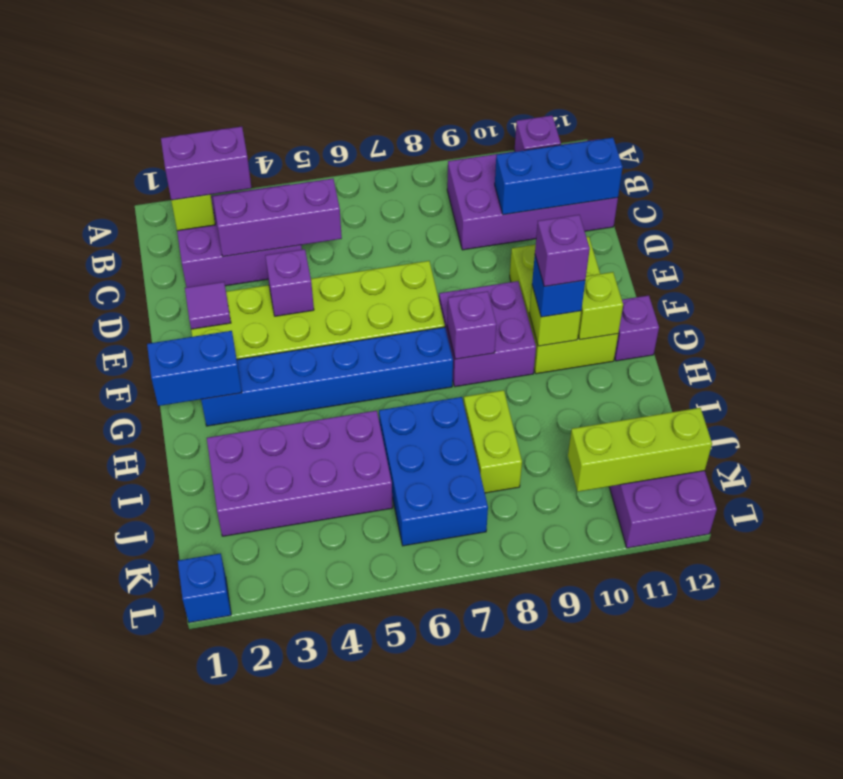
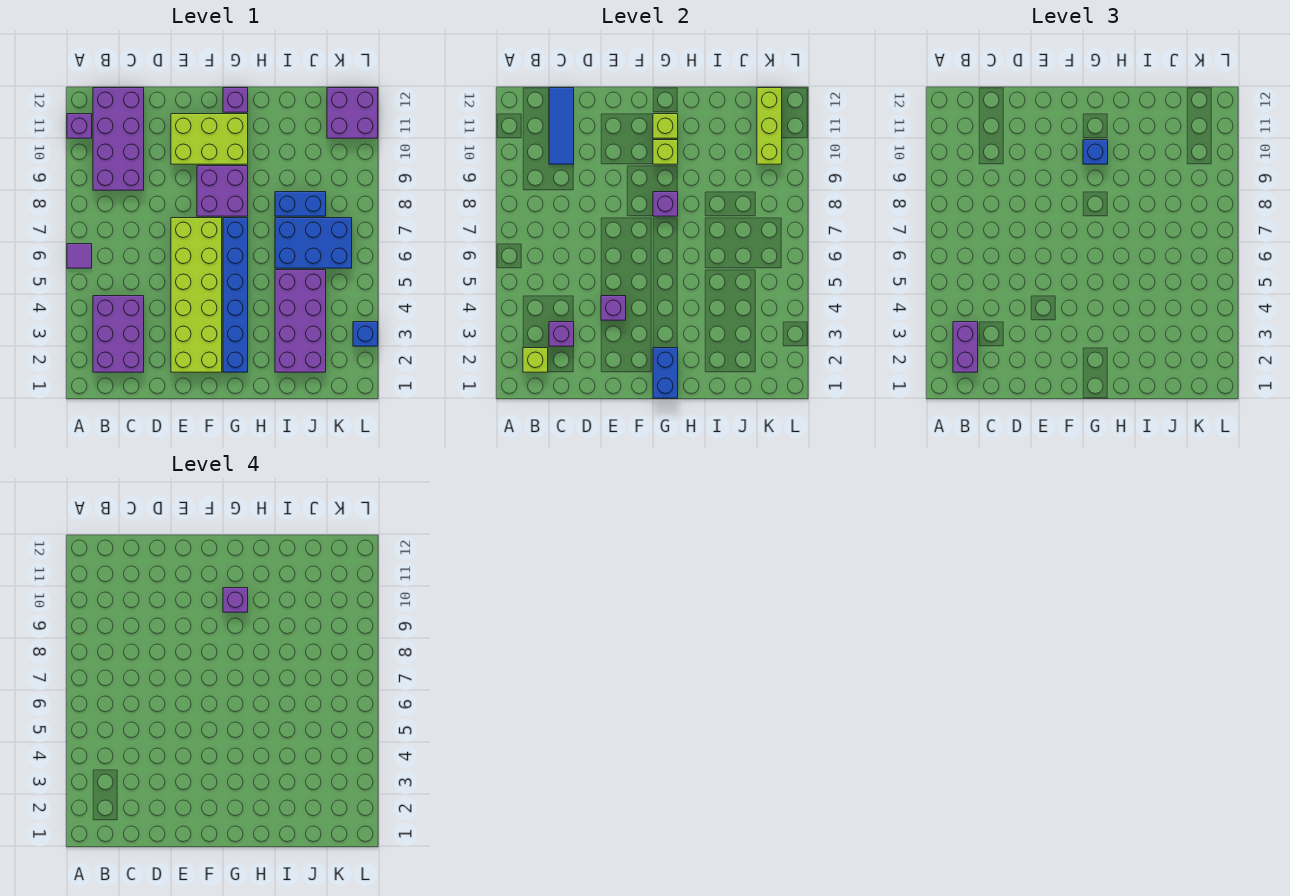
purple brick C3:C5 level 2 -> purple brick C3 level 2
blue brick C10:C12 level 2 -> blue tile C10:C12 level 2
purple tile E2 level 2 -> purple tile A6 level 1
lime brick I8:J8 level 1 -> blue brick I8:J8 level 1
blue brick L1 level 1 -> blue brick L3 level 1

